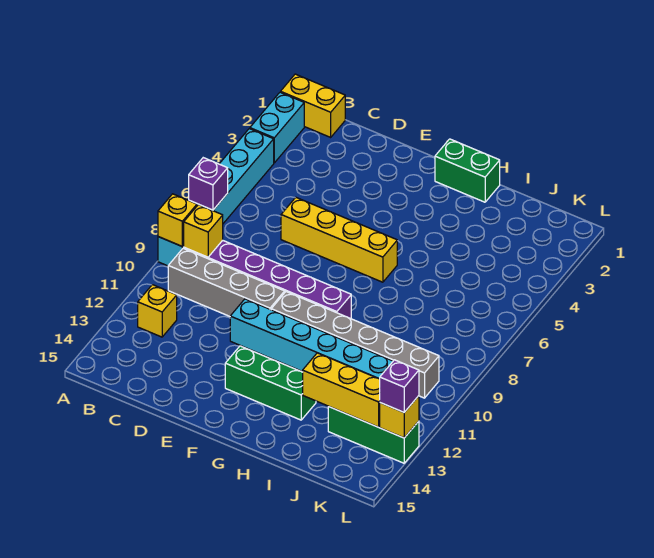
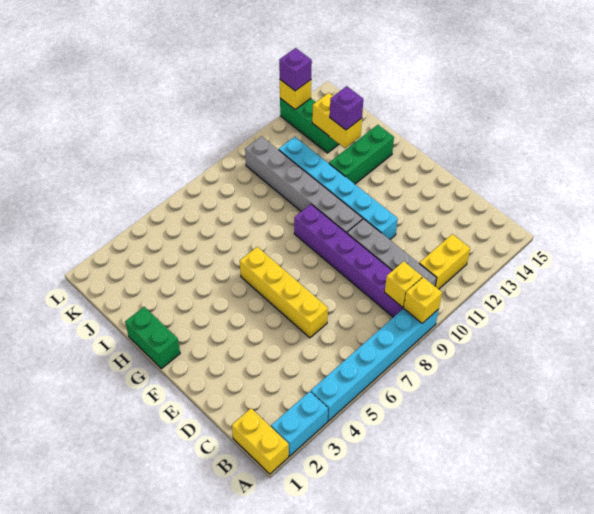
purple brick A7 level 2 -> purple brick I13 level 3
yellow brick B12 level 1 -> yellow brick B11:B12 level 1
green brick F13:H13 level 1 -> green brick H12:H14 level 1
yellow brick I13:K13 level 2 -> yellow brick I13:J13 level 2

